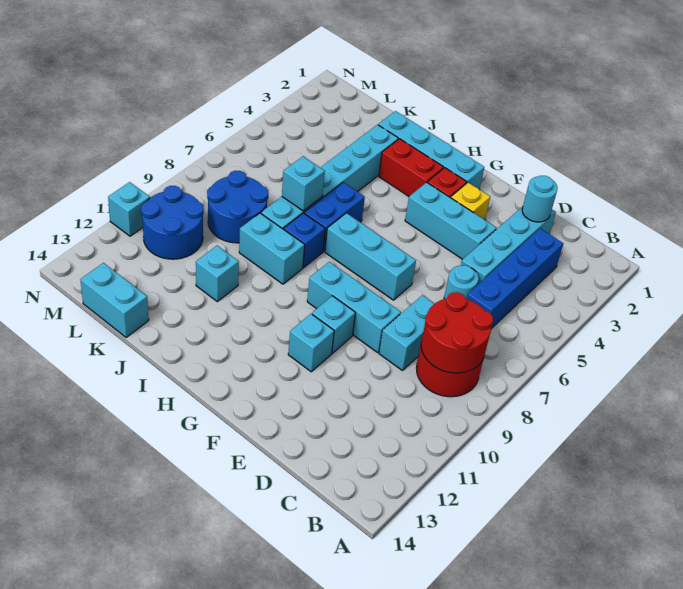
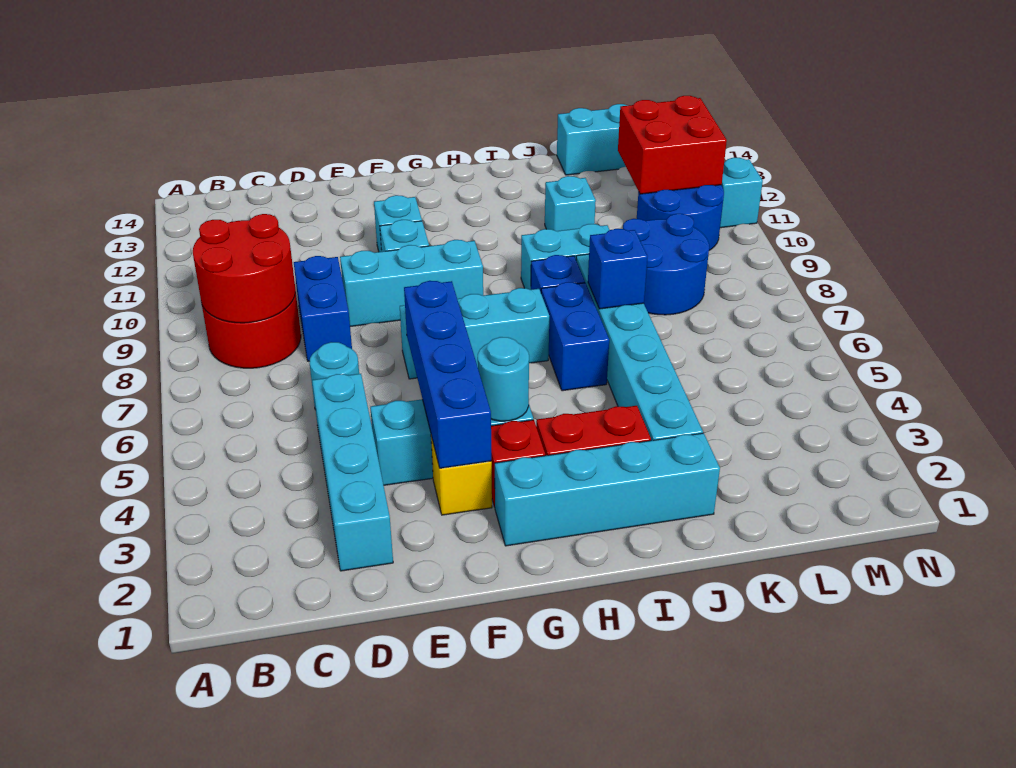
blue brick C3:C6 level 1 -> blue brick F3:F6 level 2
cyan round brick D2 level 2 -> cyan round brick G4 level 2
cyan brick D8:D9 level 1 -> blue brick D8:D9 level 1
cyan brick J7 level 2 -> blue brick J7 level 2
none -> red brick L11:M12 level 2

